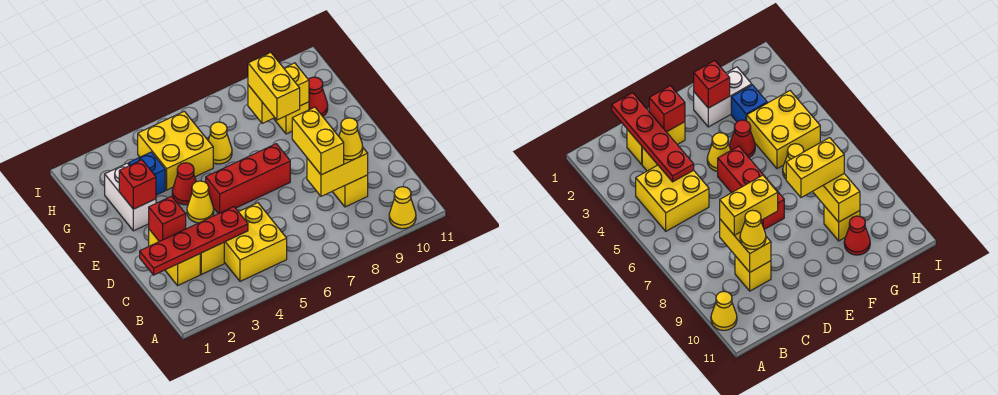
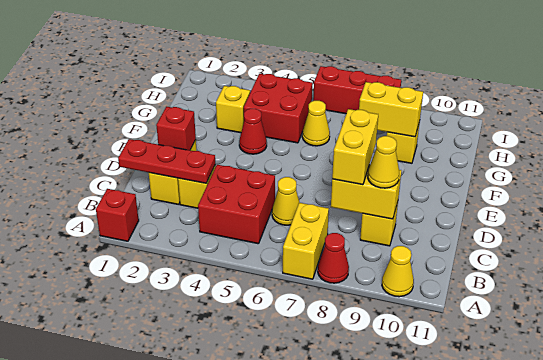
yellow brick B4:C5 level 1 -> red brick B4:C5 level 1
red plate C1:C4 level 2 -> red plate C1:C3 level 2
yellow cone E4 level 1 -> yellow cone C6 level 1
red brick E5:E7 level 1 -> red brick I6:I8 level 1
white brick F2:G2 level 1 -> none
red brick F2 level 2 -> red brick A1 level 1
yellow brick F8:G8 level 3 -> yellow brick A7:B7 level 1
blue brick G3 level 1 -> yellow brick G3 level 1
yellow brick G4:H5 level 1 -> red brick G4:H5 level 1
red cone G10 level 1 -> red cone A8 level 1

